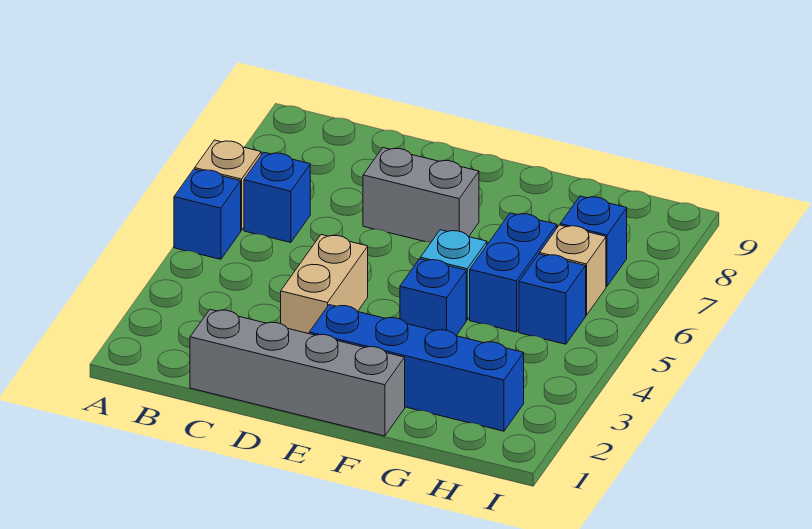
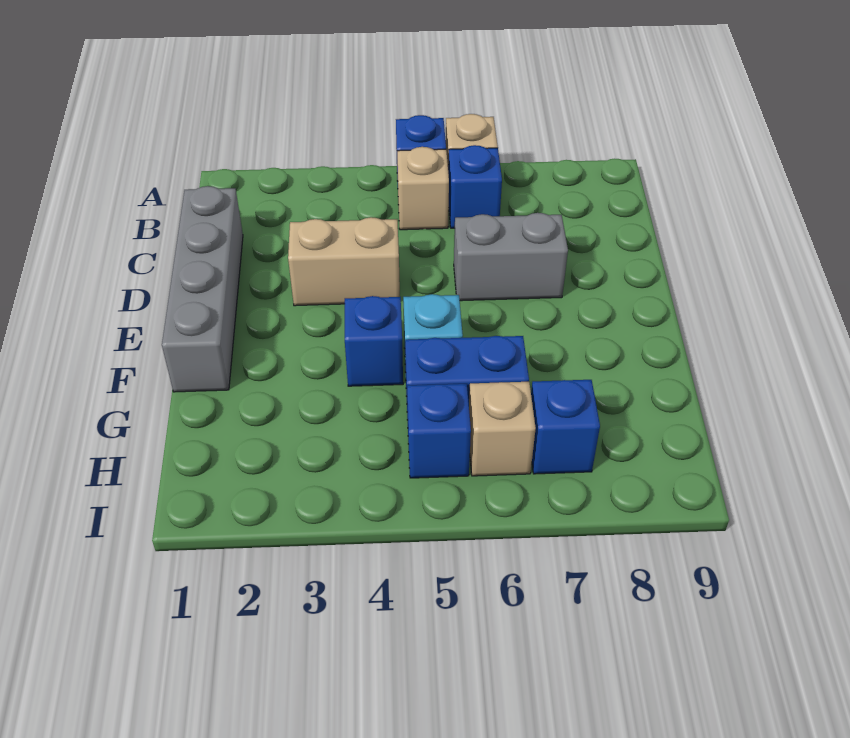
none -> tan brick B5 level 1
grey brick D7:E7 level 1 -> grey brick D6:D7 level 1
blue brick E2:H2 level 1 -> none

